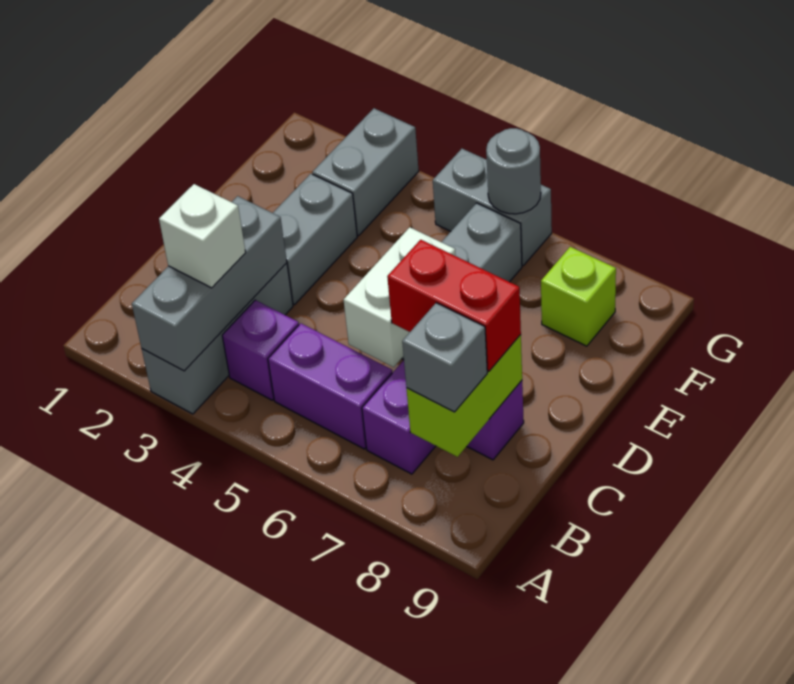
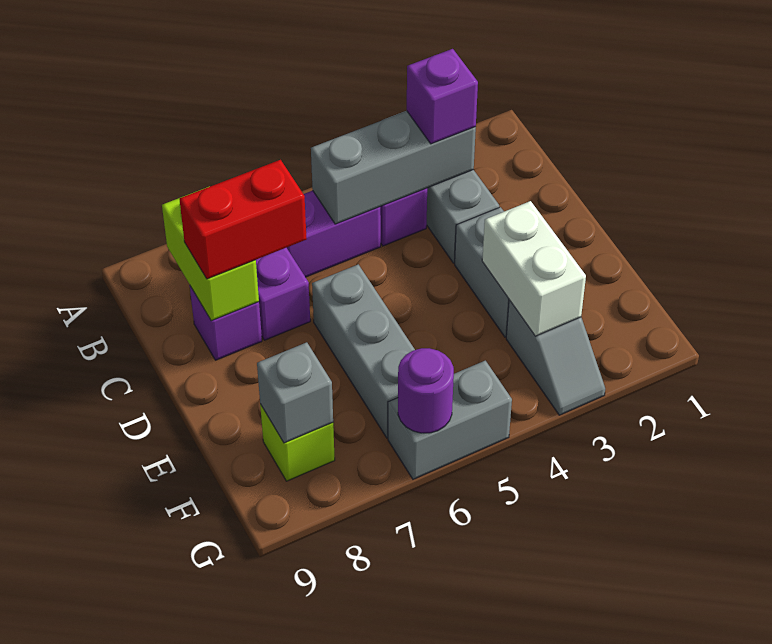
grey brick A3:C3 level 2 -> grey brick B3:B5 level 2
white brick B3 level 3 -> purple brick B3 level 3
grey brick B8 level 3 -> grey brick F8 level 2
white brick C6:D6 level 2 -> white brick E3:F3 level 2
grey brick F3:G3 level 1 -> grey slope F3:G3 level 1 top F
grey round brick G6 level 2 -> purple round brick G6 level 2

